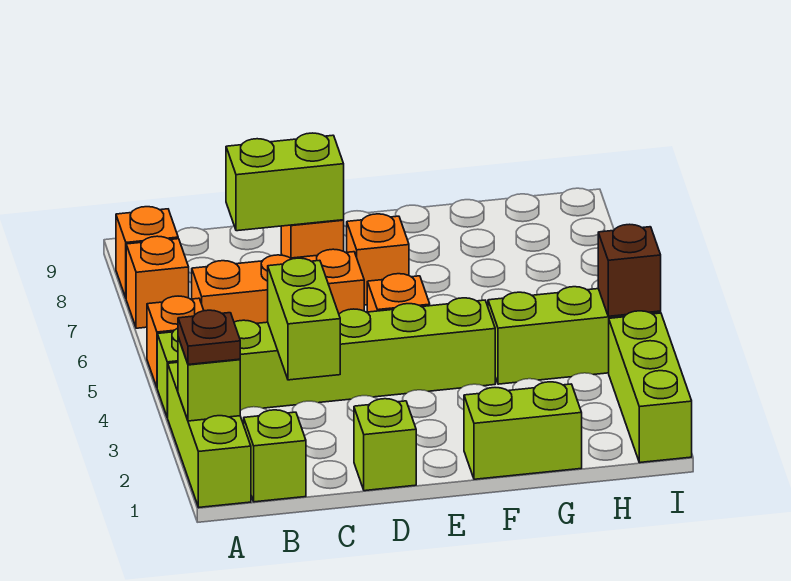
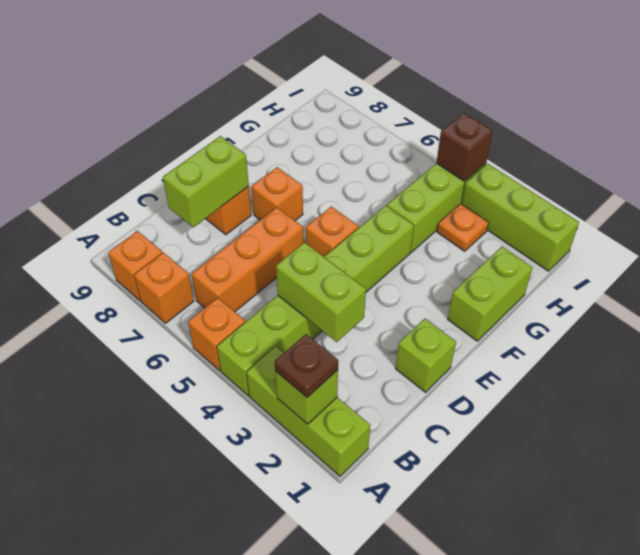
lime brick B1 level 1 -> none
none -> orange plate H3 level 1

